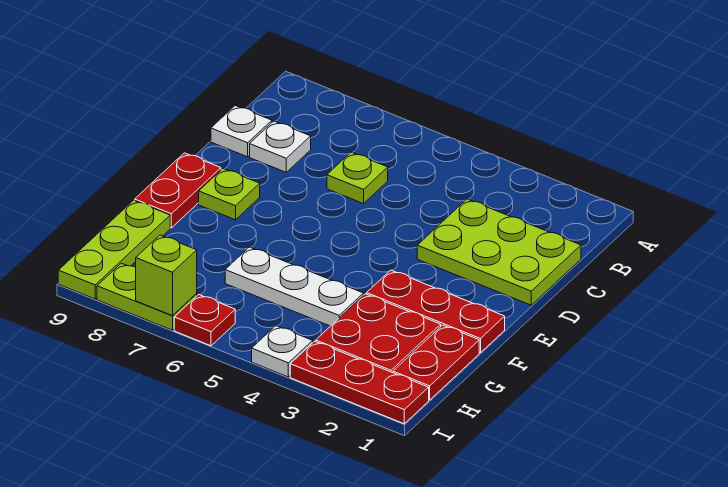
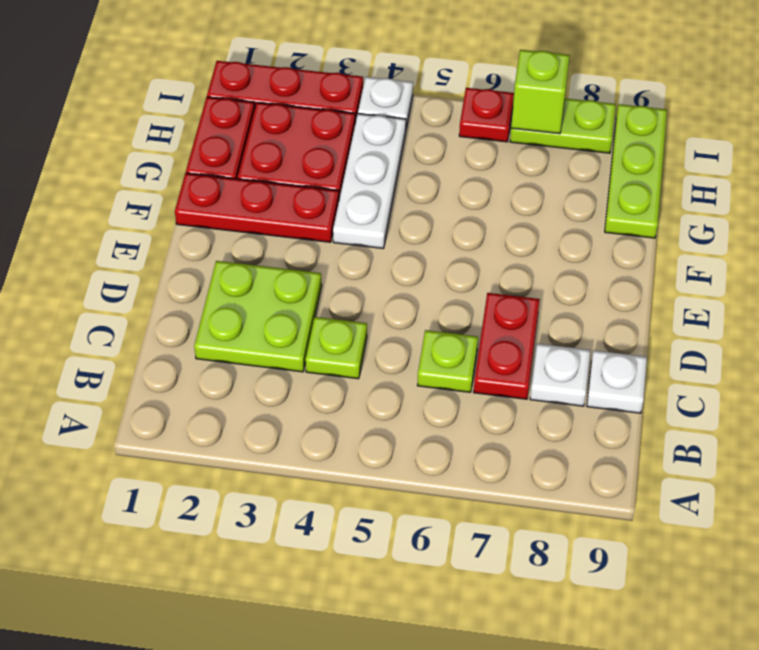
lime plate C1:D3 level 1 -> lime plate C2:D3 level 1
lime plate E8 level 1 -> lime plate C4 level 1
red plate E9:F9 level 1 -> red plate C7:D7 level 1
white plate G4:G6 level 1 -> white plate F4:H4 level 1

